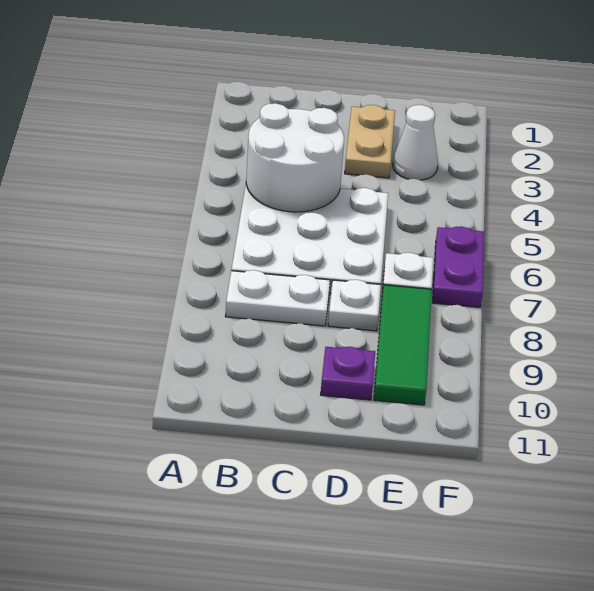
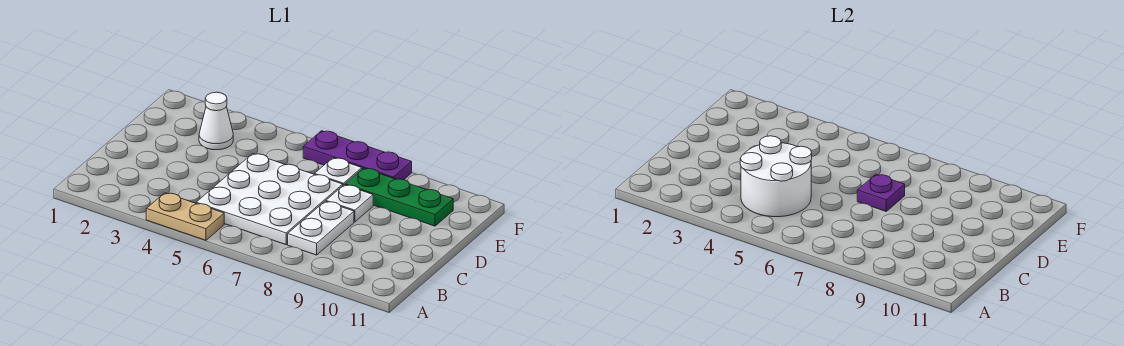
tan plate D2:D3 level 1 -> tan plate A4:A5 level 1
purple plate D10 level 1 -> purple plate D7 level 2
green tile E8:E10 level 1 -> green plate E8:E10 level 1
purple plate F6:F7 level 1 -> purple plate F6:F8 level 1

